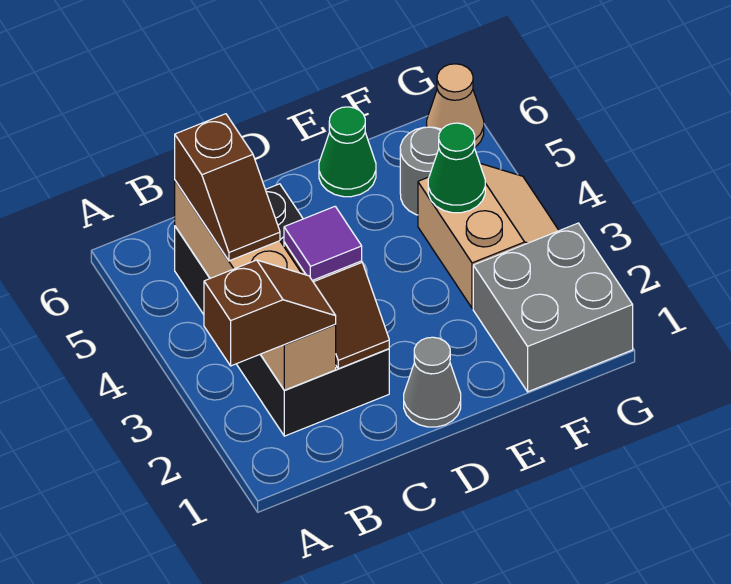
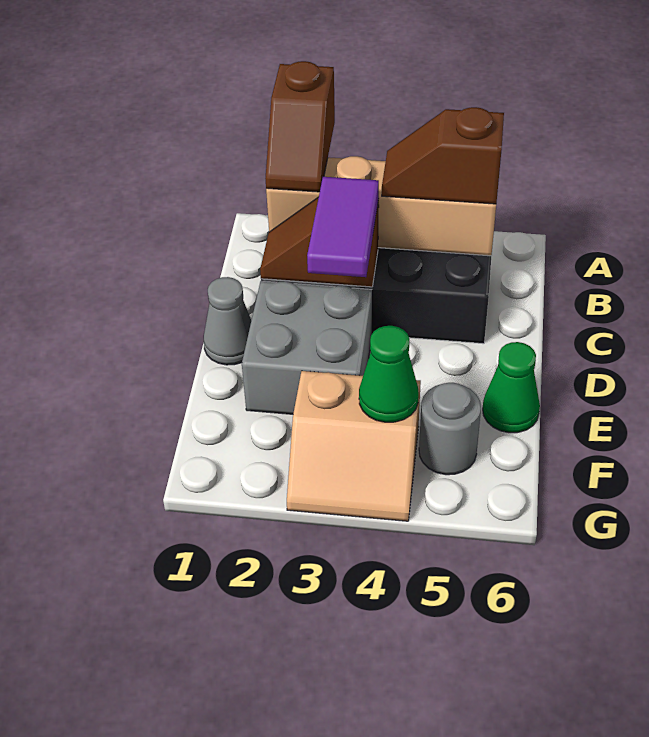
purple tile C3 level 3 -> purple tile C3:D3 level 3
grey brick F1:G2 level 1 -> grey brick D2:E3 level 1
tan cone G6 level 1 -> none

